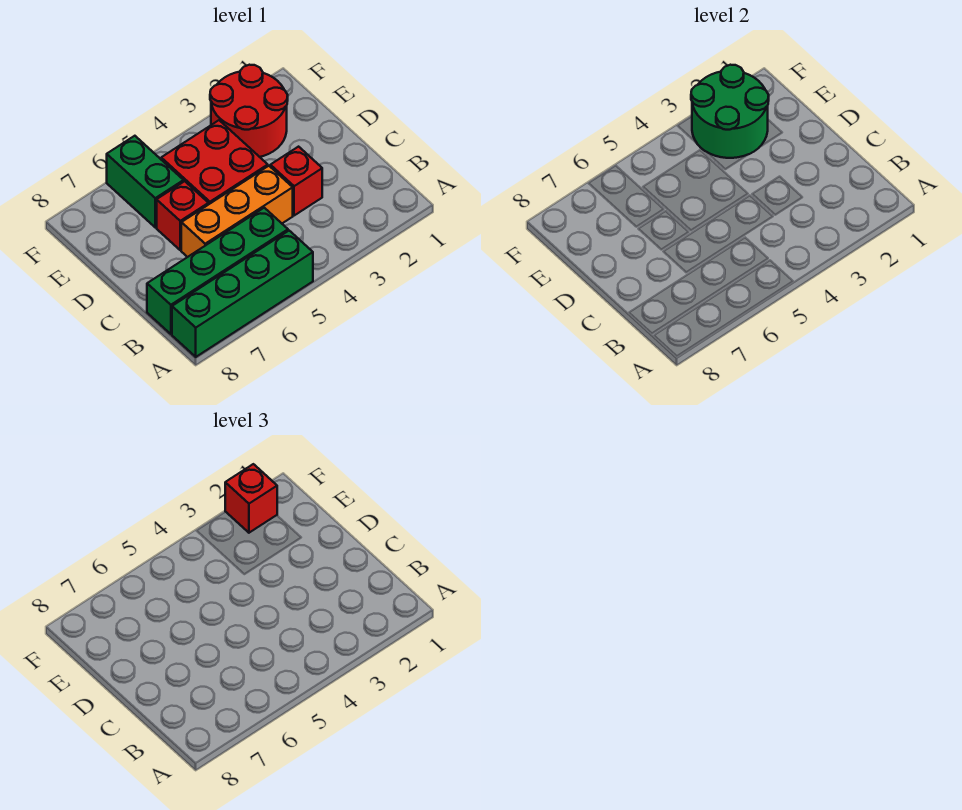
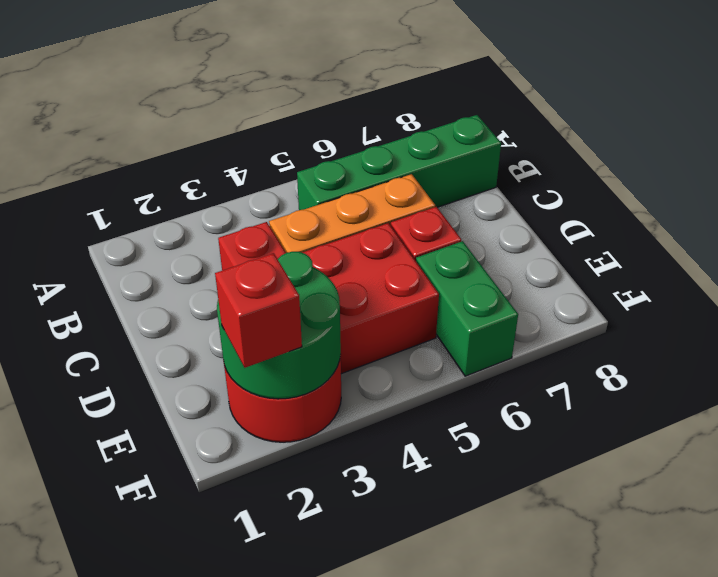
green brick A5:A8 level 1 -> none

